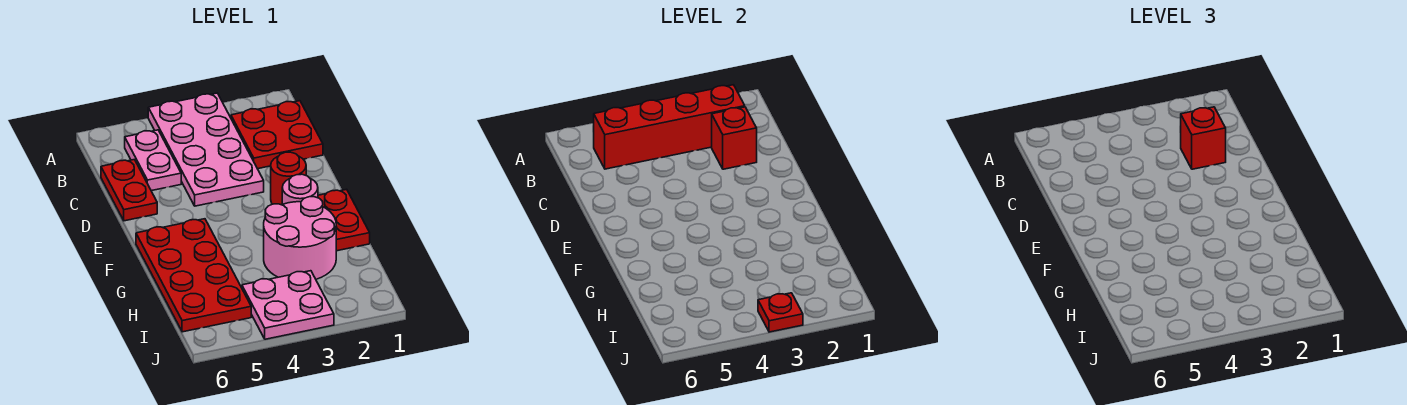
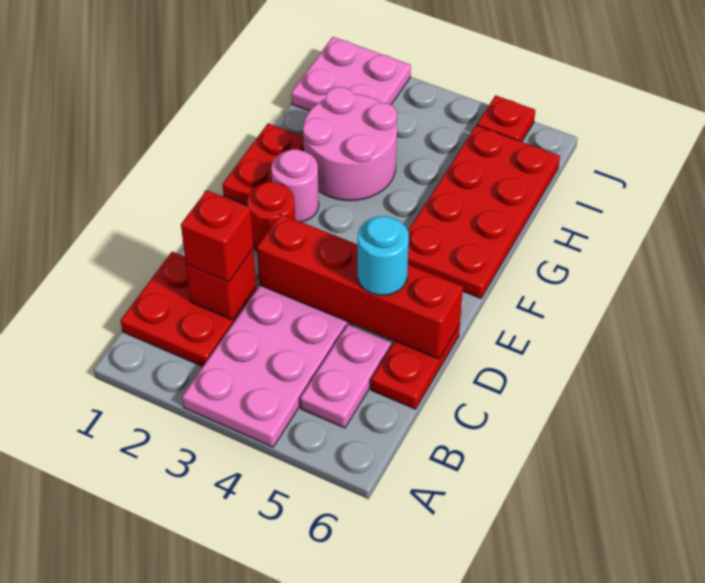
red brick B2:B5 level 2 -> red brick D3:D6 level 2
none -> cyan round brick D5 level 3
pink plate I3:J4 level 1 -> pink plate I1:J2 level 1
red plate J3 level 2 -> red plate J5 level 1

